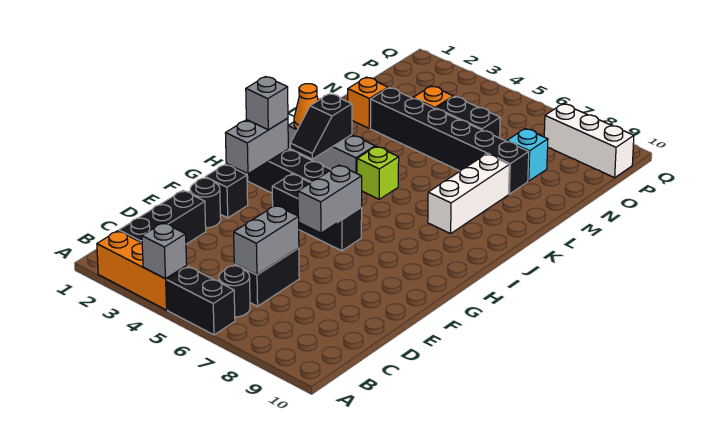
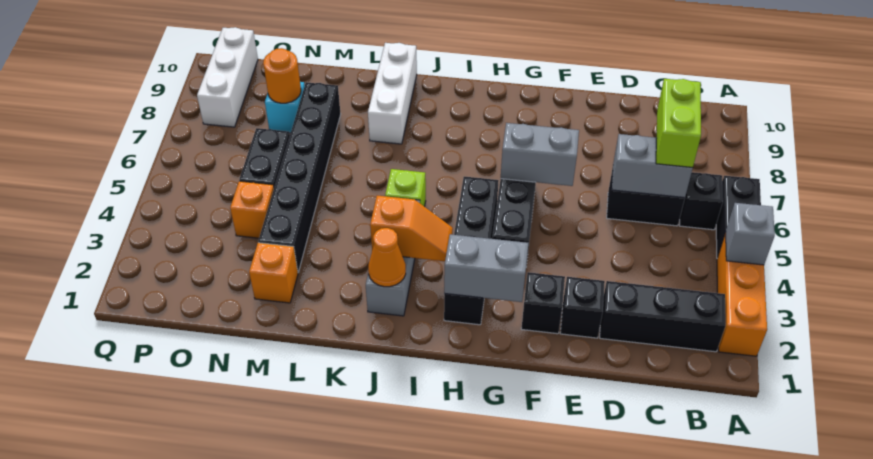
black round brick B6 level 1 -> black brick B6 level 1
none -> lime brick C6:C7 level 3
black round brick E2 level 1 -> black brick E2 level 1
grey brick H2 level 3 -> none
black slope I3:J3 level 2 top J -> orange slope I3:J3 level 2 top J
white brick J8:L8 level 1 -> white brick K8:K10 level 1
none -> orange round brick N8 level 2

